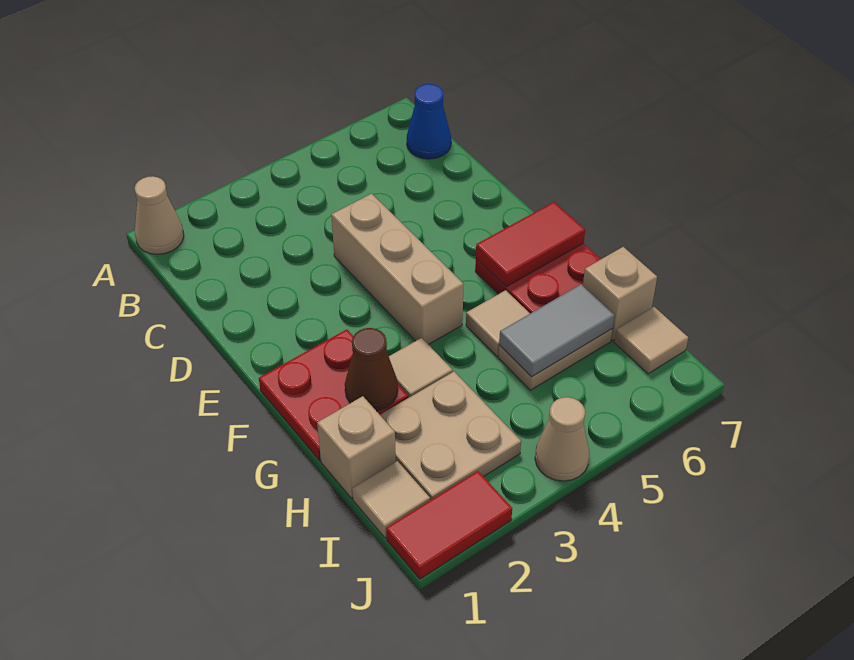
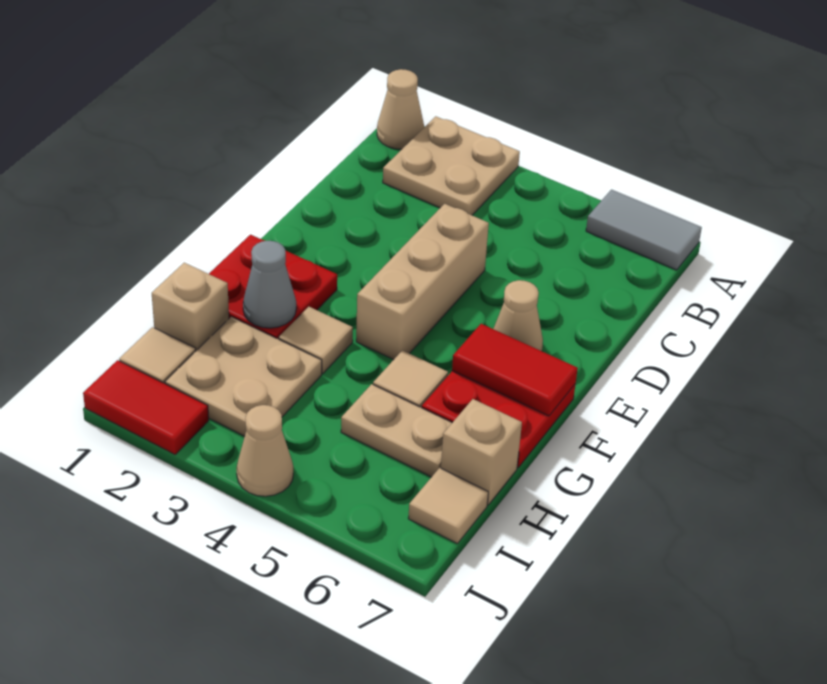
none -> tan plate A2:B3 level 1
blue cone B7 level 1 -> none
none -> tan cone E6 level 1
brown cone G2 level 2 -> grey cone G2 level 2
grey tile H5:H6 level 2 -> grey tile A6:A7 level 1

